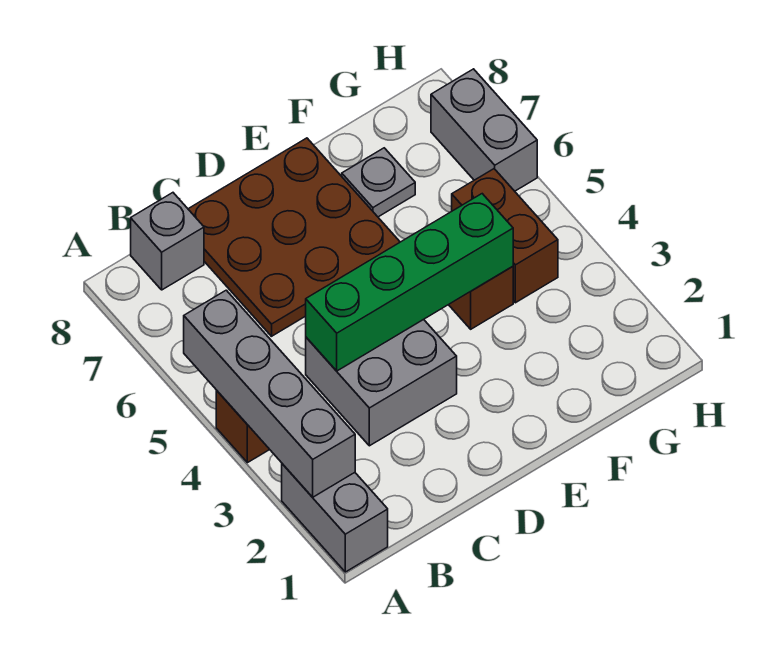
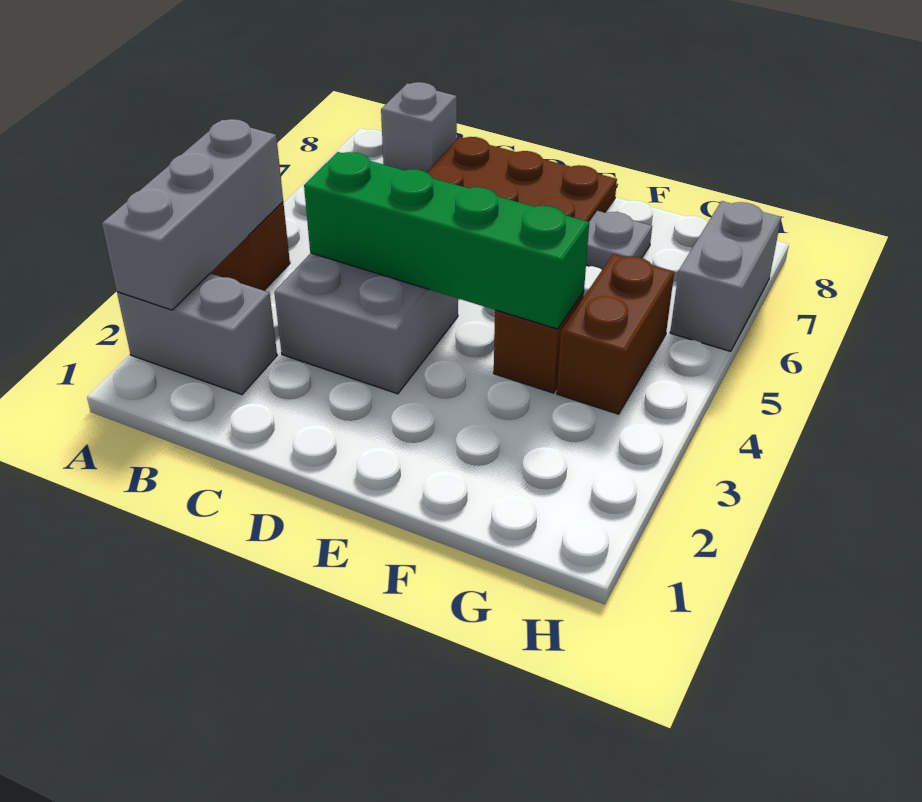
grey brick A1:A2 level 1 -> grey brick A2:B2 level 1
grey brick A2:A5 level 2 -> grey brick A2:A4 level 2

